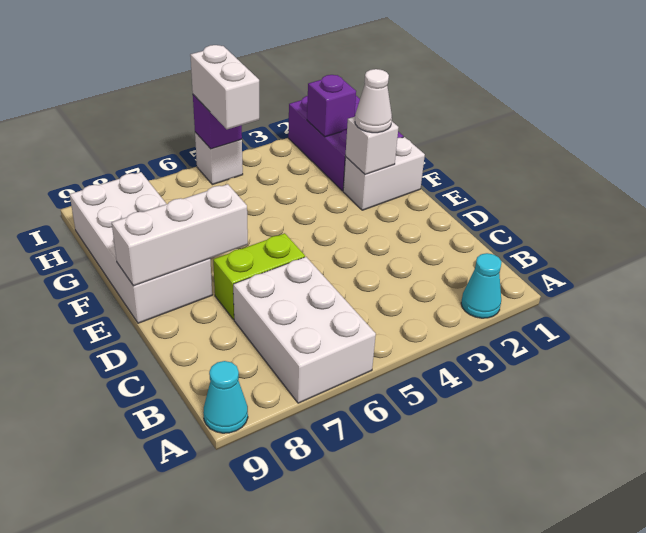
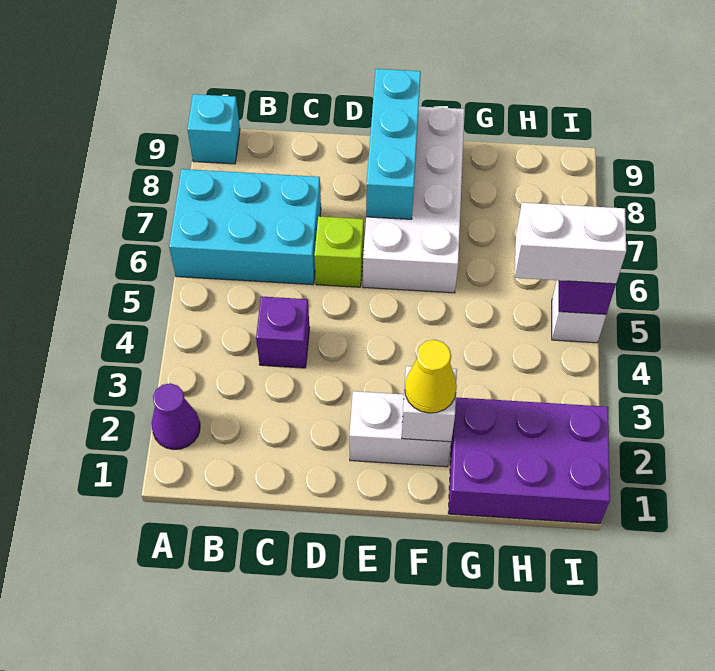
cyan cone A2 level 1 -> purple cone A2 level 1
white brick A6:C7 level 1 -> cyan brick A6:C7 level 1
cyan cone A9 level 1 -> cyan brick A9 level 1
lime brick D6:D7 level 1 -> lime brick D6 level 1
white brick E7:E9 level 2 -> cyan brick E7:E9 level 2
white brick E8:H9 level 1 -> white brick E6:F9 level 1
white brick F1:F2 level 1 -> white brick E2:F2 level 1
white cone F2 level 3 -> yellow cone F2 level 3
purple brick H2 level 2 -> purple brick C4 level 1

